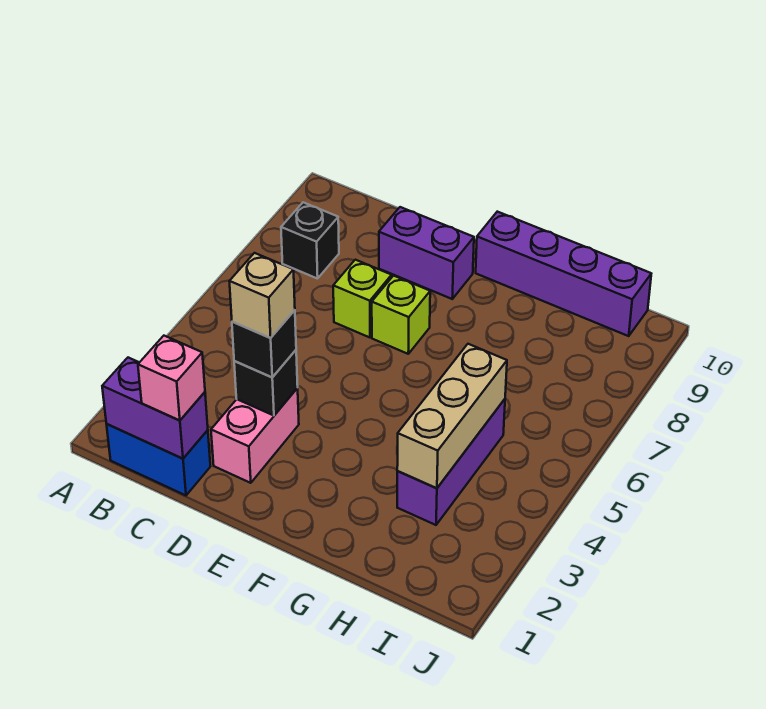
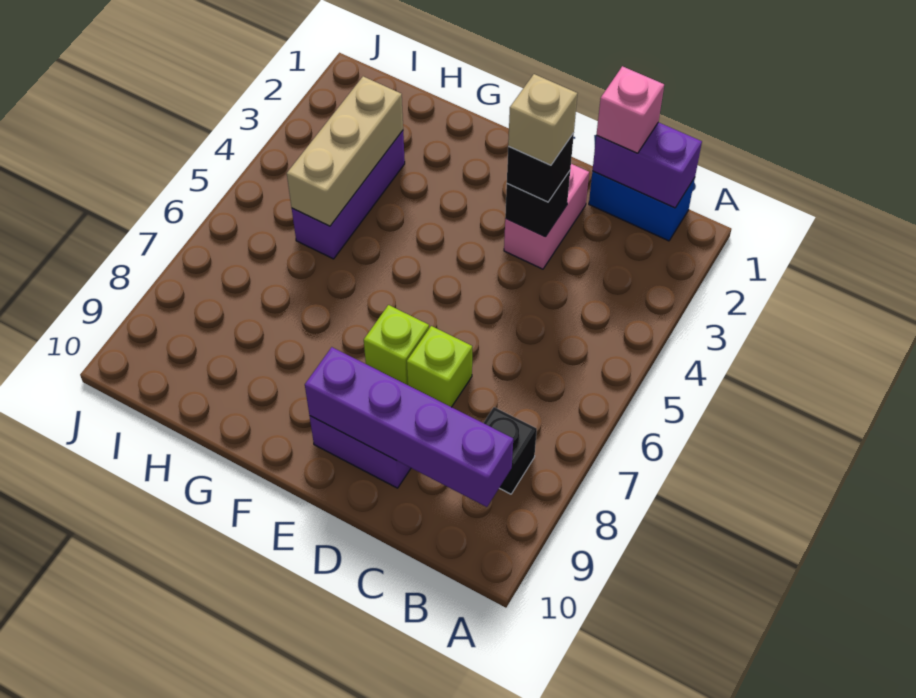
purple brick F10:I10 level 1 -> purple brick B9:E9 level 2

